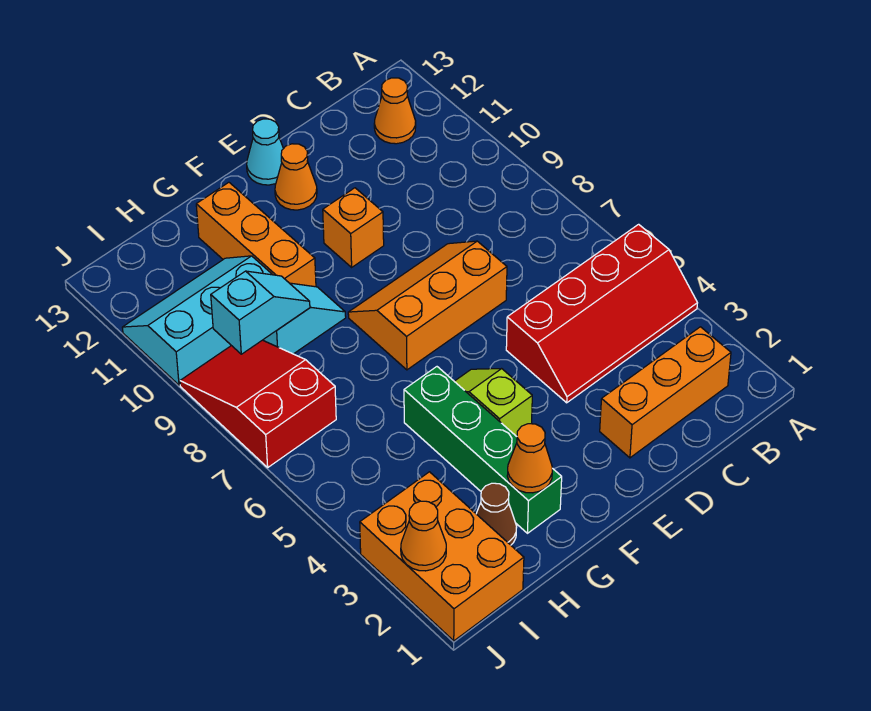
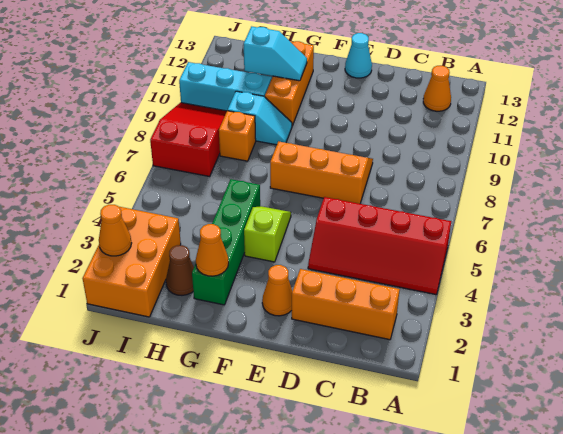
orange brick E10 level 1 -> orange brick H8 level 1
orange cone E12 level 1 -> orange cone E2 level 1
cyan slope H9:I9 level 2 top I -> cyan slope G11:H11 level 2 top H

